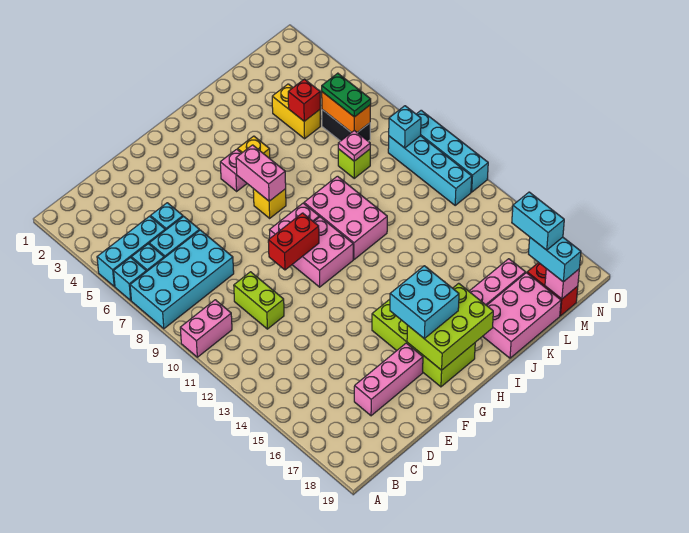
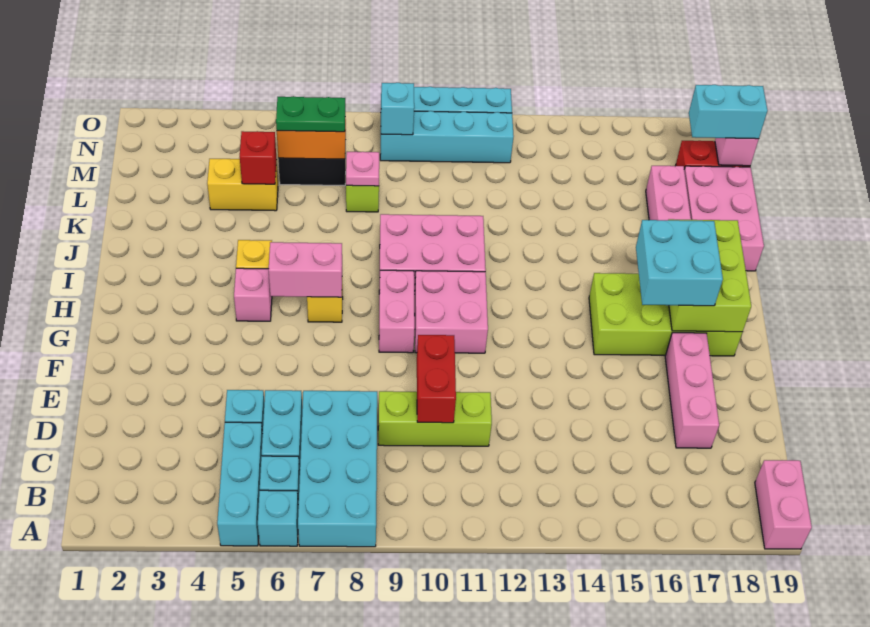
pink brick A10:B10 level 1 -> pink brick A19:B19 level 1
lime brick D10:D11 level 1 -> lime brick D9:D11 level 1
red brick F10:G10 level 2 -> red brick D10:E10 level 2
cyan brick M17:M18 level 4 -> none

